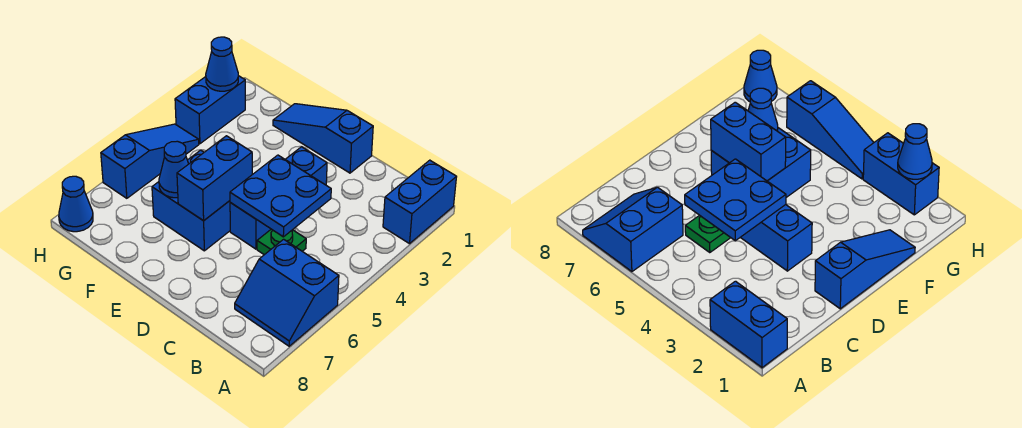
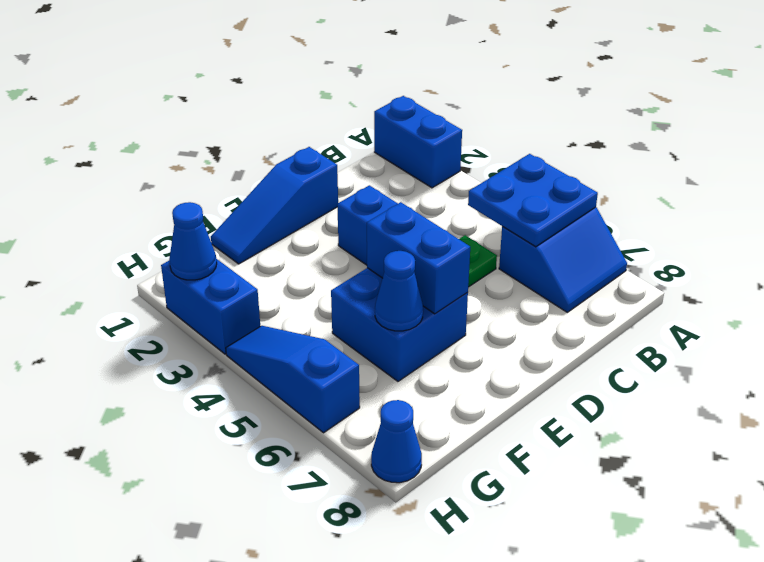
blue plate C4:D5 level 2 -> blue plate A5:B6 level 2

